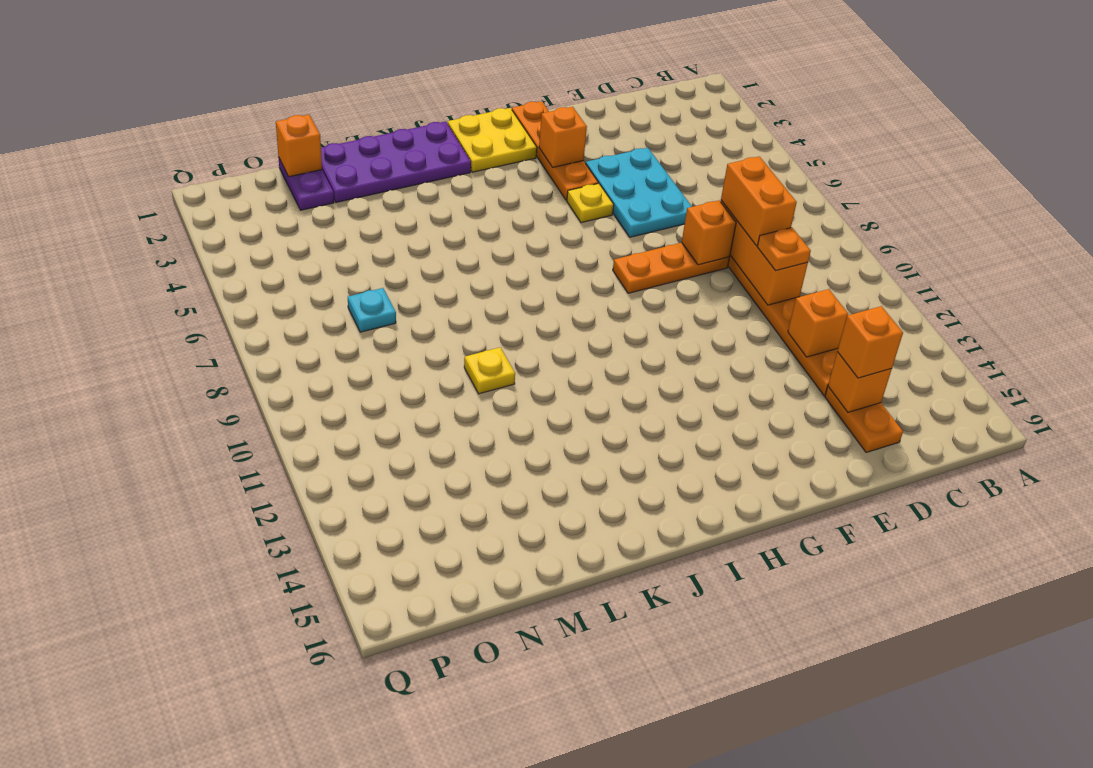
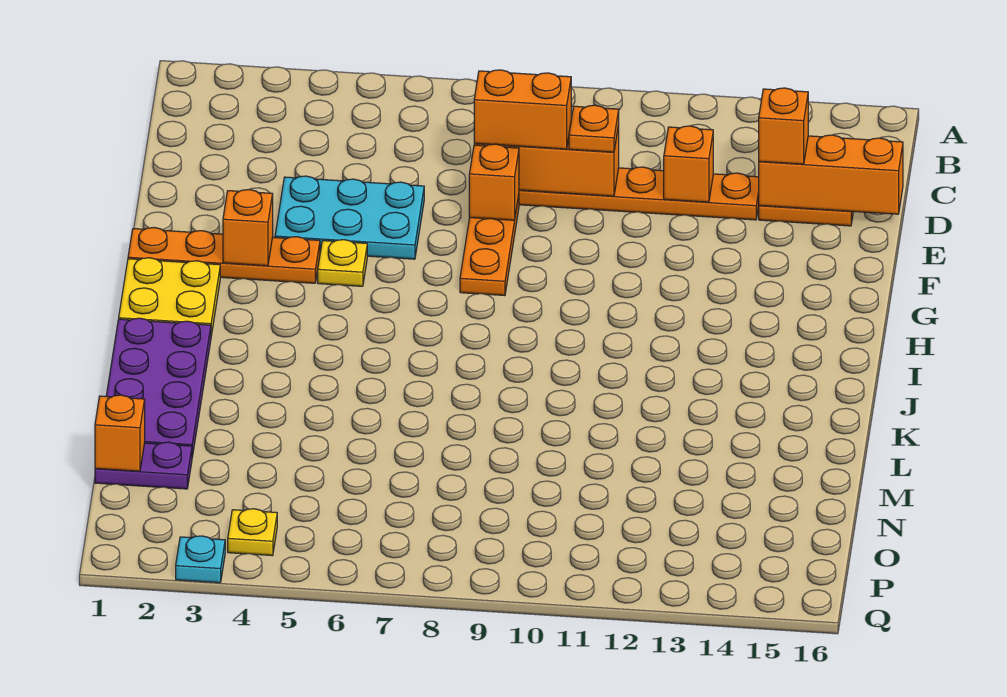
orange brick D14 level 2 -> orange brick D14:D16 level 2
yellow plate L10 level 1 -> yellow plate P4 level 1
cyan plate N7 level 1 -> cyan plate Q3 level 1

